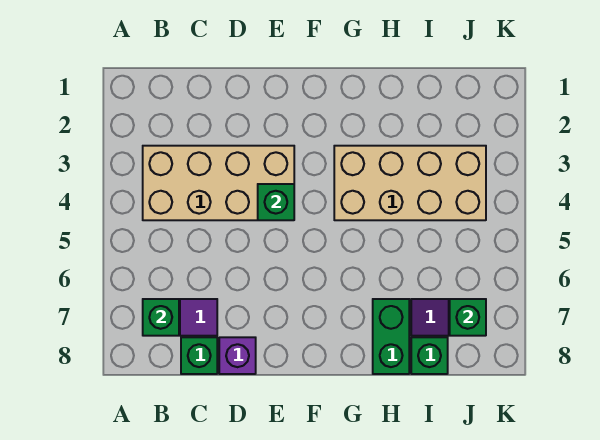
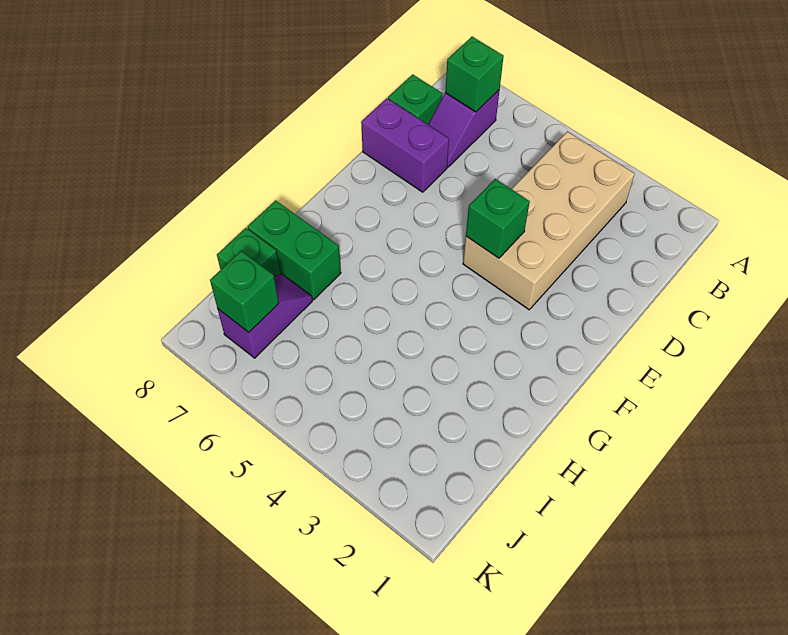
purple brick D8 level 1 -> purple brick D7:D8 level 1
tan brick G3:J4 level 1 -> none

